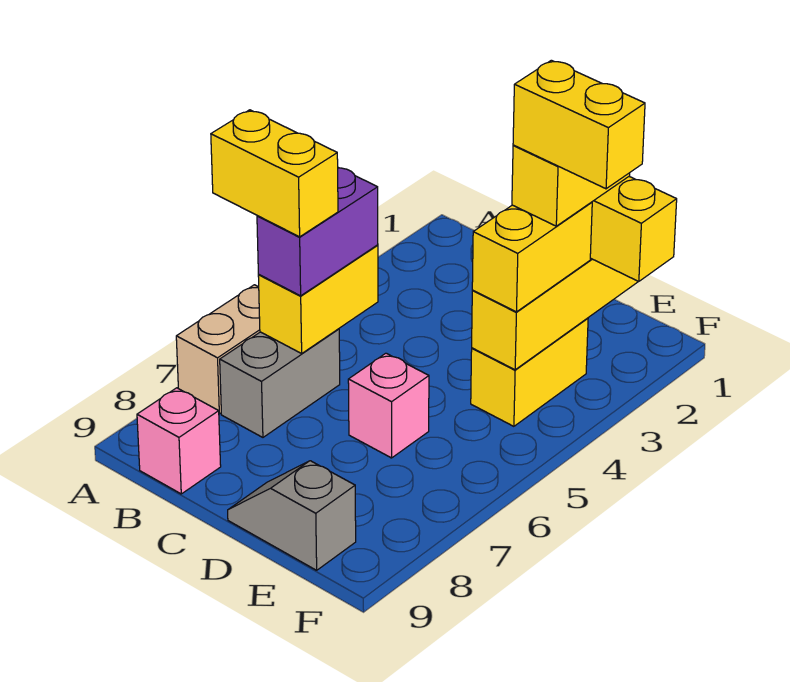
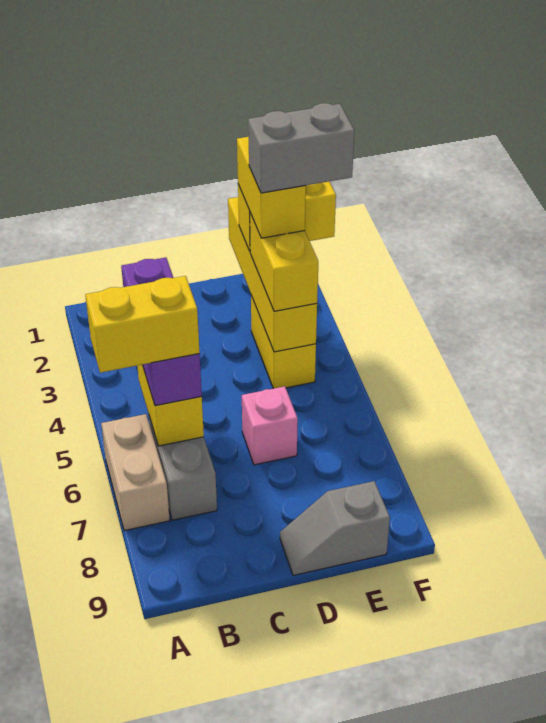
purple brick B5:B6 level 3 -> purple brick B4:B6 level 3
pink brick B9 level 1 -> none
yellow brick E3:F3 level 5 -> grey brick E3:F3 level 5

